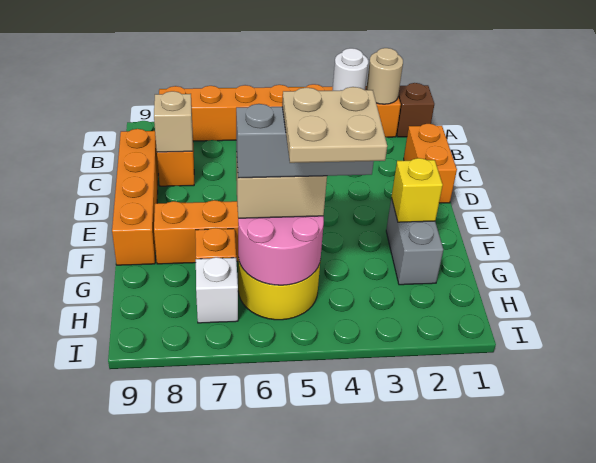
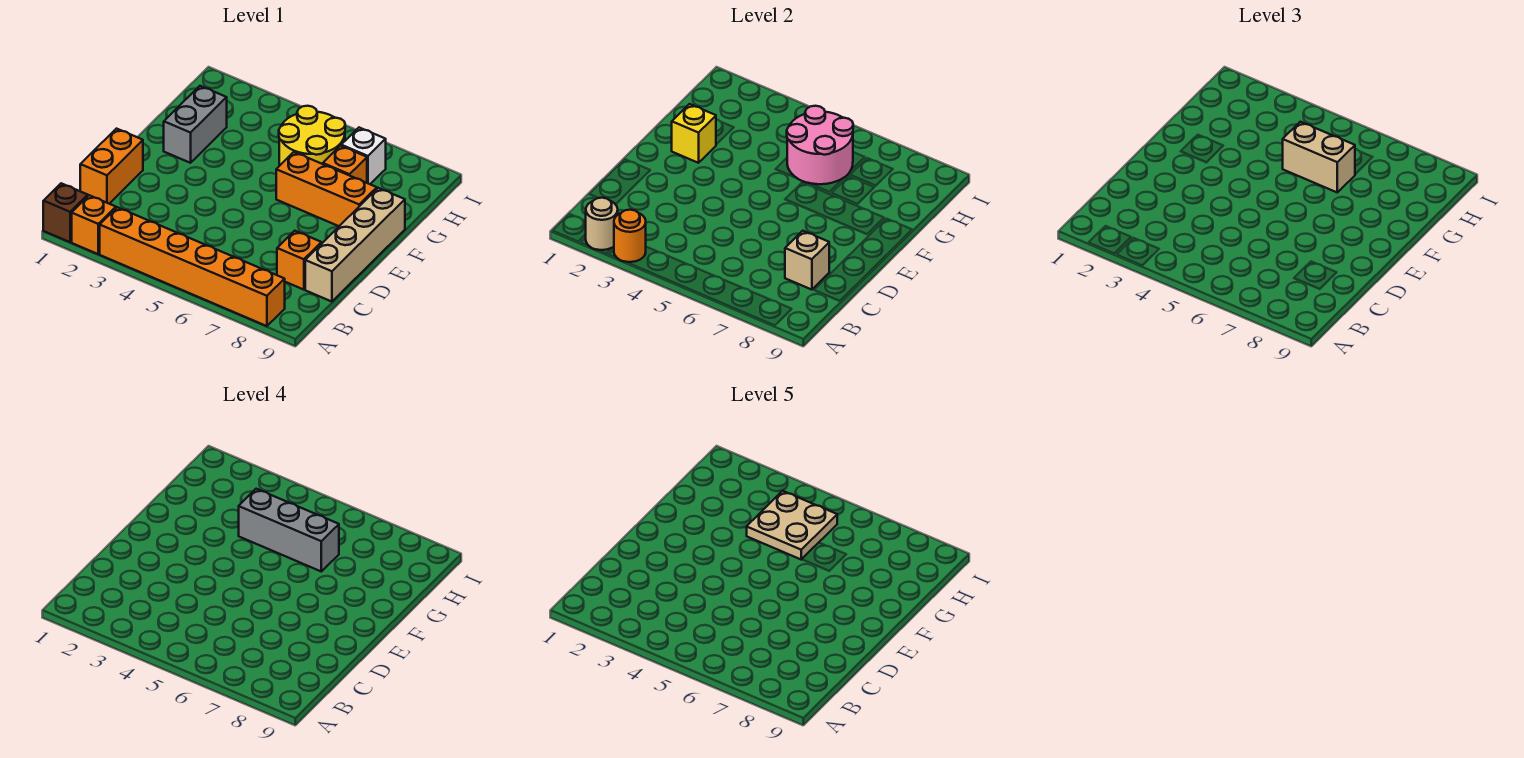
white round brick A3 level 2 -> orange round brick A3 level 2
orange brick C9:F9 level 1 -> tan brick C9:F9 level 1

